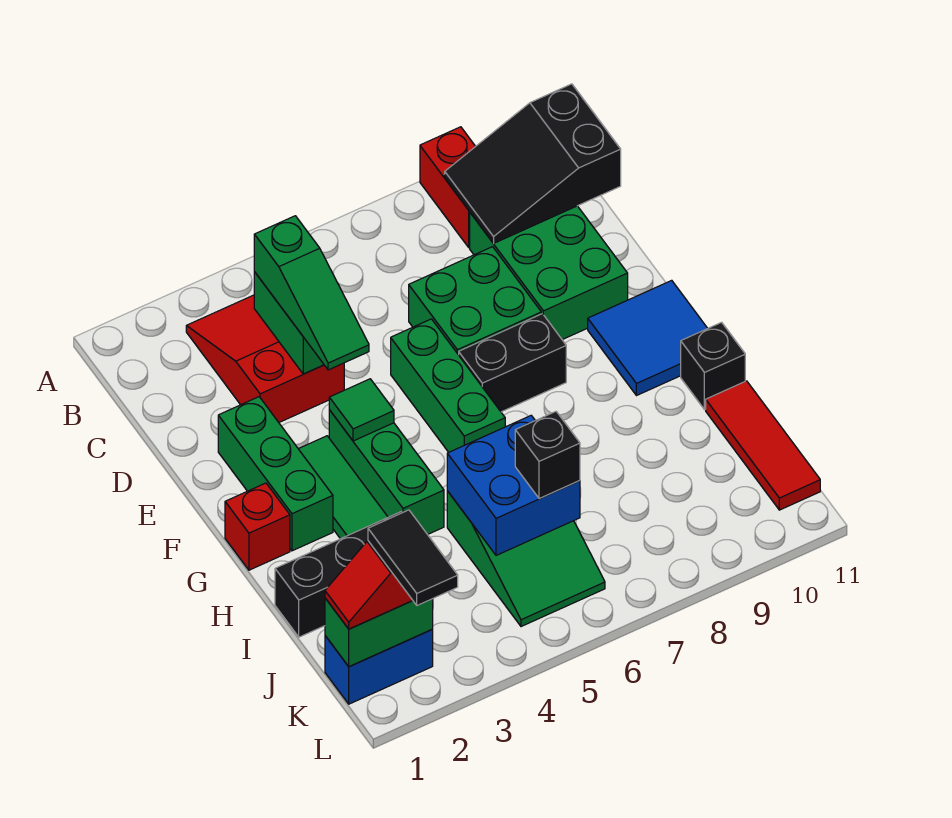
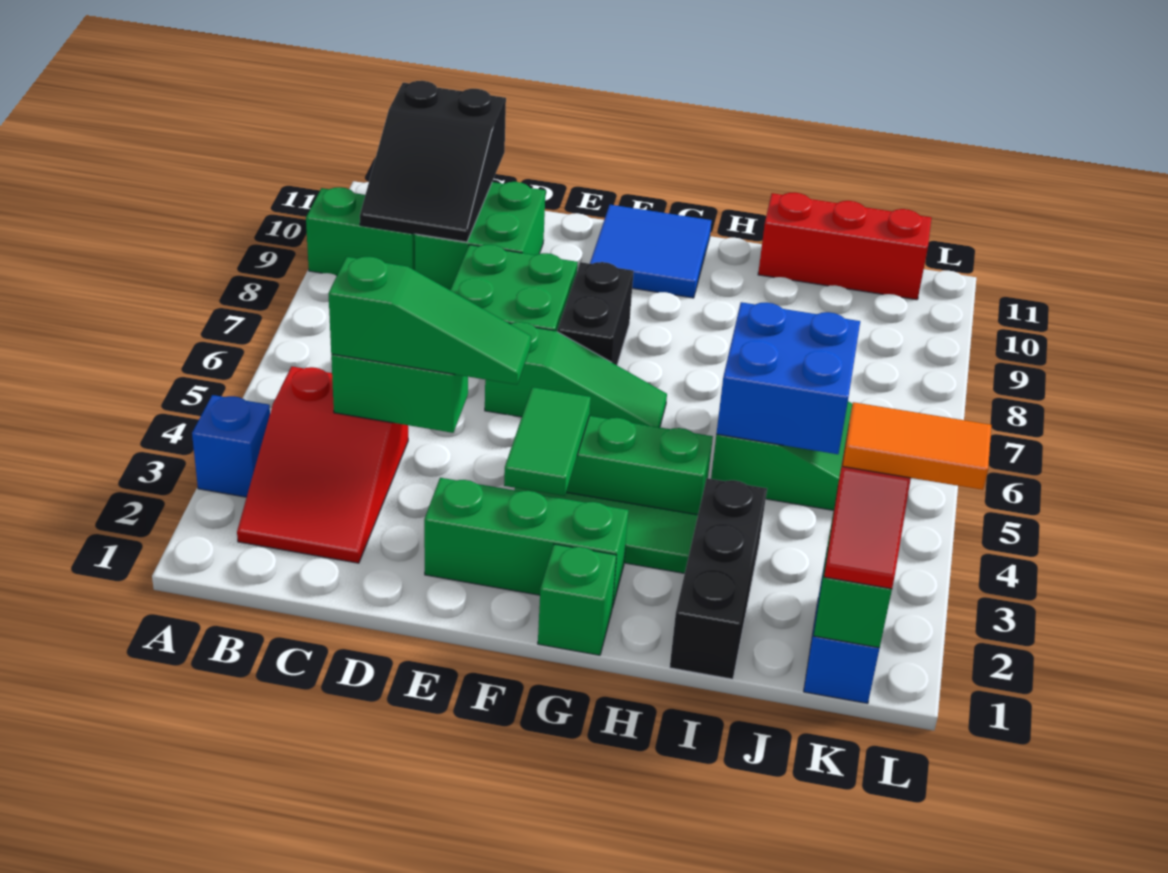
none -> blue brick A3 level 1
red brick A9:B9 level 1 -> green brick A9:B9 level 1
red slope B3:D4 level 1 top D -> red slope B2:C4 level 1 top 4
green brick C9:E10 level 1 -> green brick C9:D10 level 1
green brick E6:G6 level 1 -> green slope E6:G6 level 1 top E
green tile F4 level 2 -> green tile F3:F4 level 2
red brick G1 level 1 -> green brick G1 level 1
black brick H11 level 1 -> none
red tile I11:K11 level 1 -> red brick I11:K11 level 1
black brick J6 level 3 -> none
black tile K2:L2 level 4 -> orange tile K2:L2 level 4

